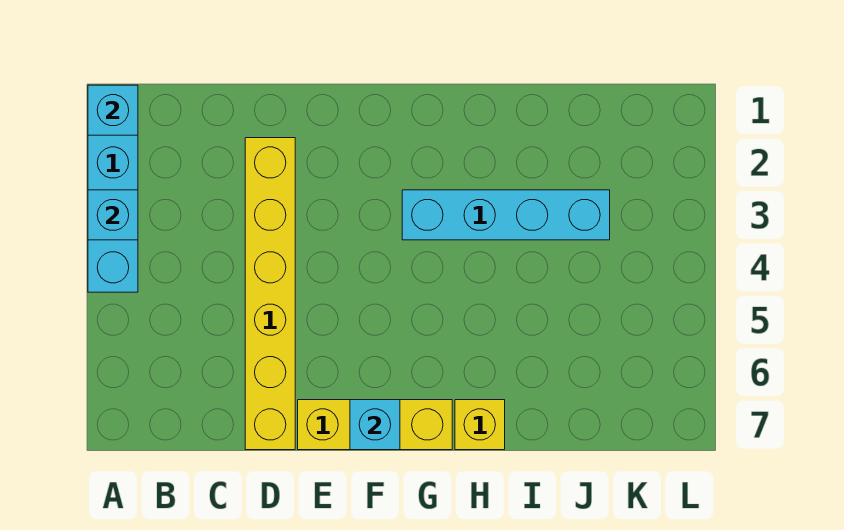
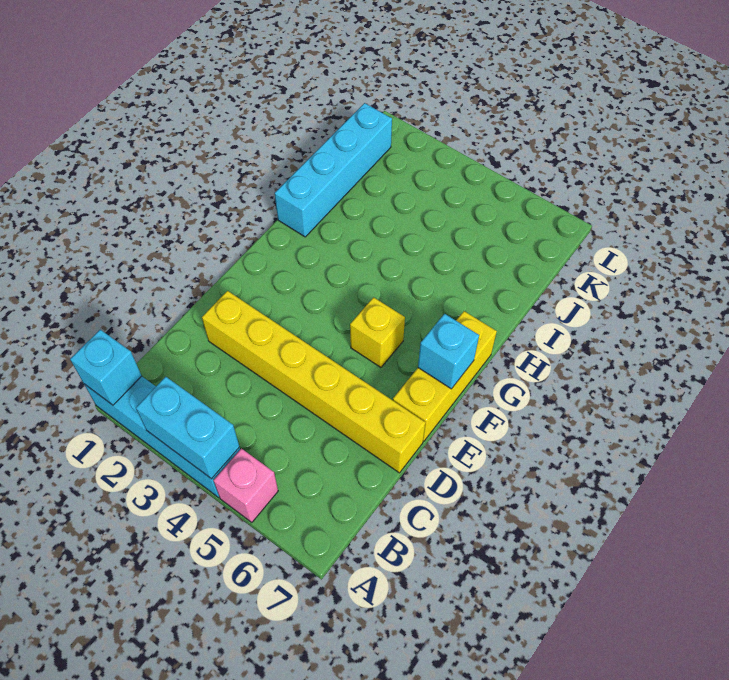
cyan brick A3 level 2 -> cyan brick A3:A4 level 2
none -> pink brick A5 level 1
cyan brick G3:J3 level 1 -> cyan brick H1:K1 level 1
yellow brick H7 level 1 -> yellow brick F5 level 1

